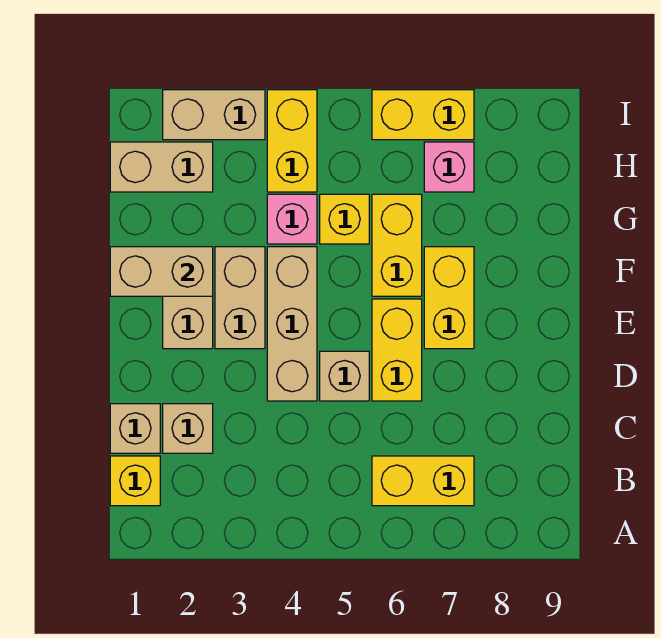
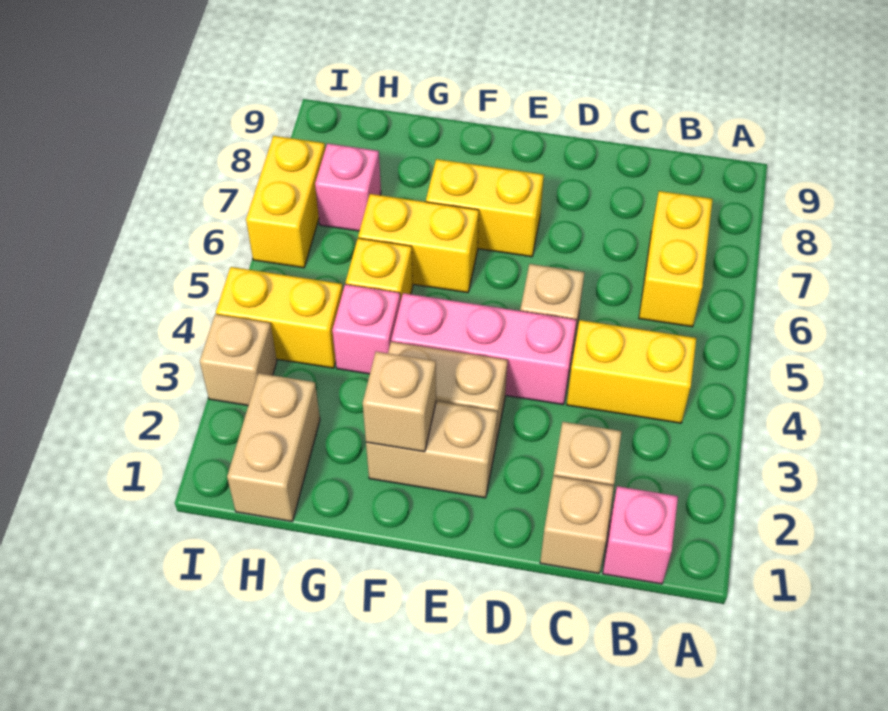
yellow brick B1 level 1 -> pink brick B1 level 1
tan brick D4:F4 level 1 -> pink brick D4:F4 level 1
yellow brick D6:E6 level 1 -> yellow brick B4:C4 level 1
tan brick F1:F2 level 2 -> tan brick F2 level 2
tan brick I2:I3 level 1 -> tan brick I3 level 1

